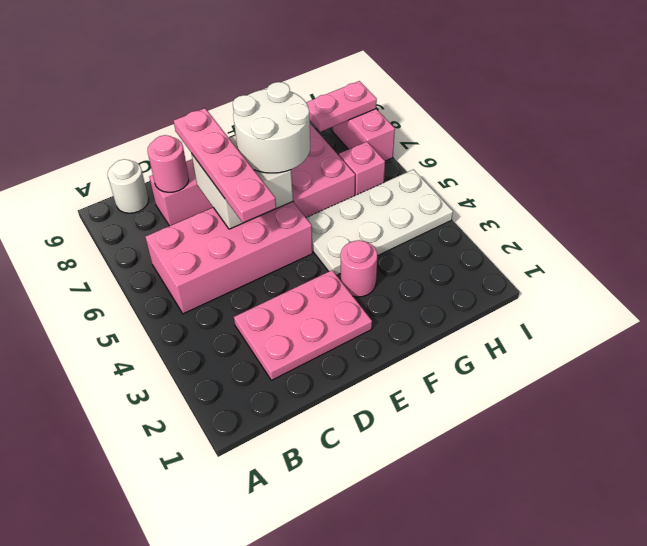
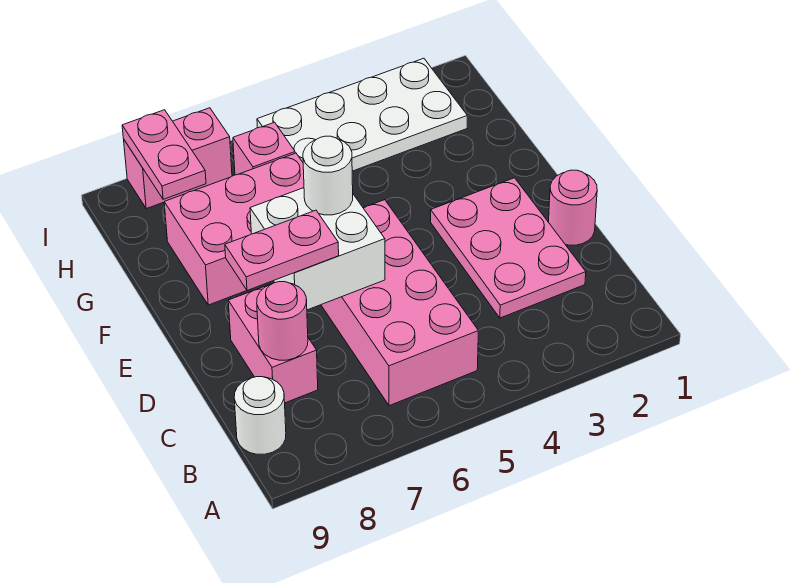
pink plate D5:D8 level 3 -> pink plate D7:D8 level 3
white round brick E6:F7 level 3 -> white round brick E6 level 3
pink round brick F3 level 1 -> pink round brick D1 level 1
white plate F4:I5 level 1 -> white plate H2:I5 level 1

